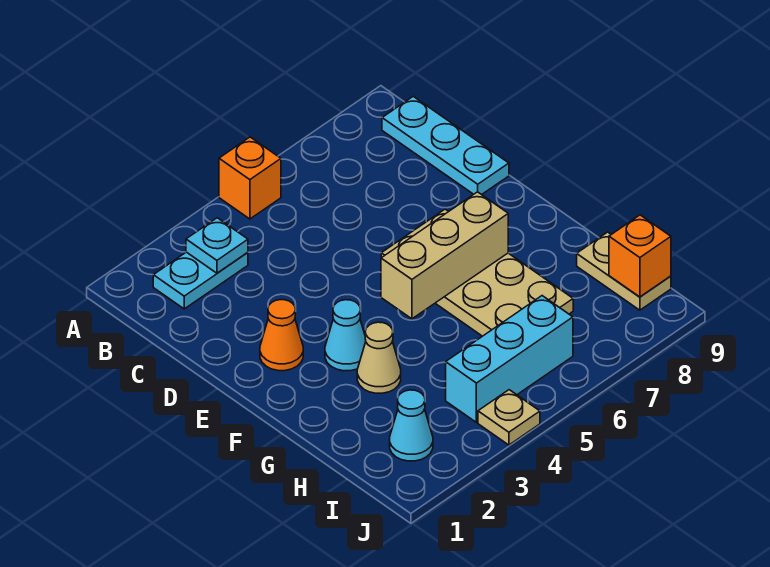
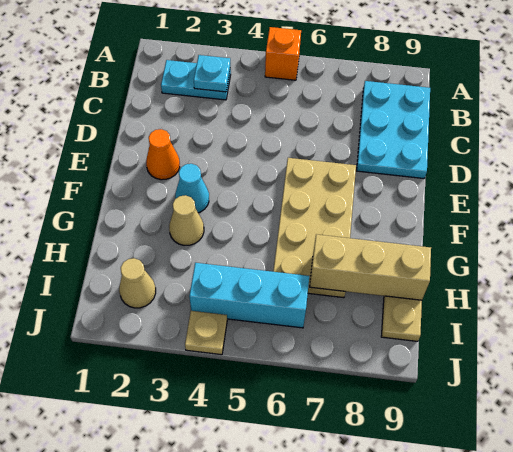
cyan plate B9:D9 level 1 -> cyan plate B8:D9 level 1
tan brick F5:F7 level 2 -> tan brick H7:H9 level 2
cyan cone I2 level 1 -> tan cone I2 level 1
orange brick I9 level 2 -> none

